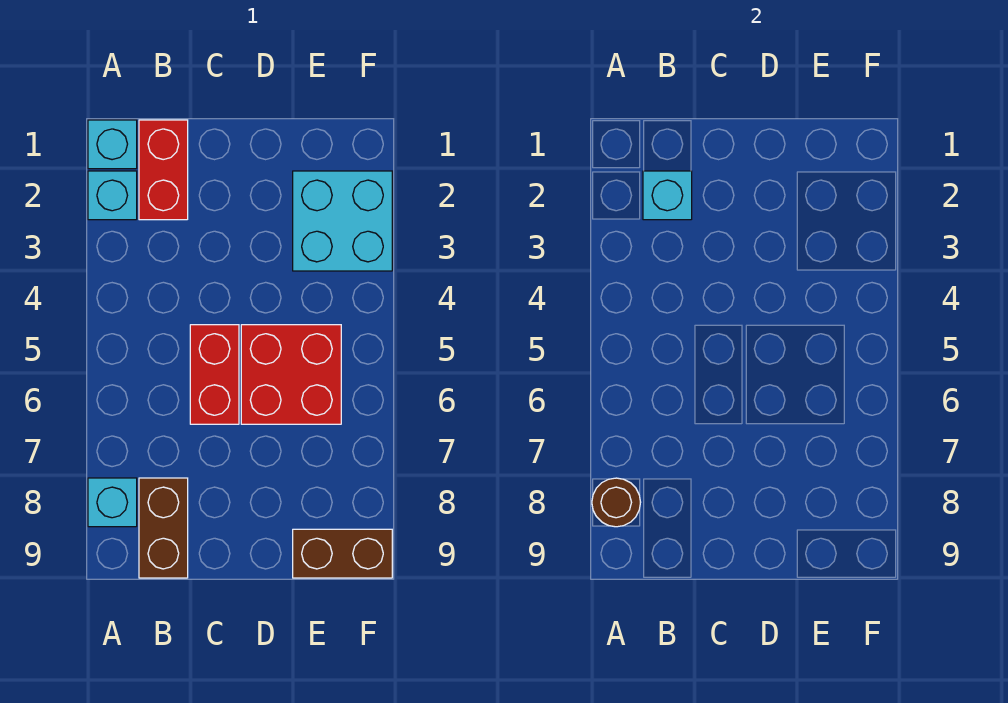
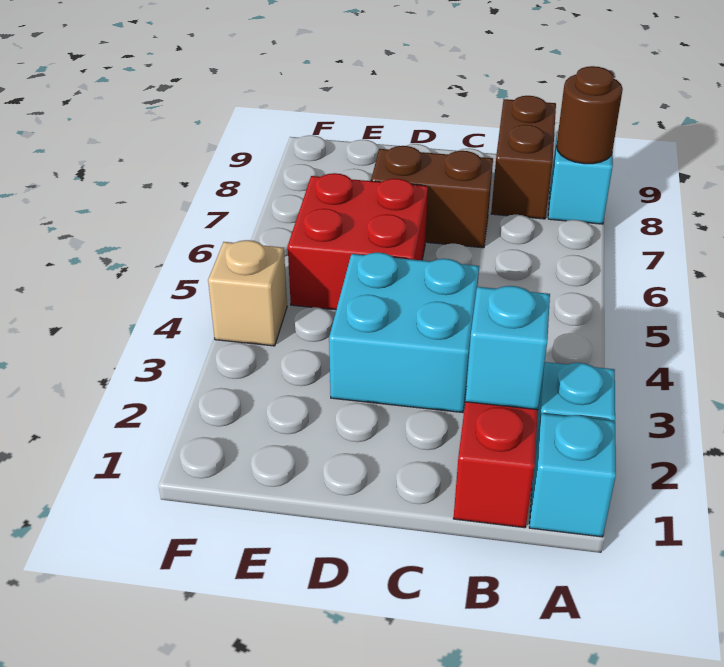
red brick C5:C6 level 1 -> none
cyan brick E2:F3 level 1 -> cyan brick C3:D4 level 1
brown brick E9:F9 level 1 -> brown brick C7:D7 level 1
none -> tan brick F4 level 1

